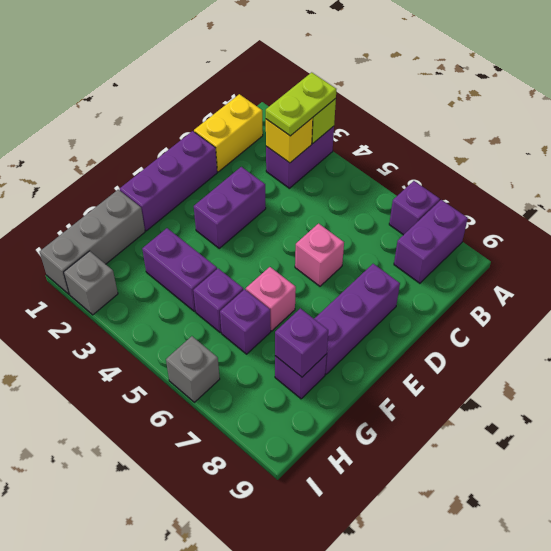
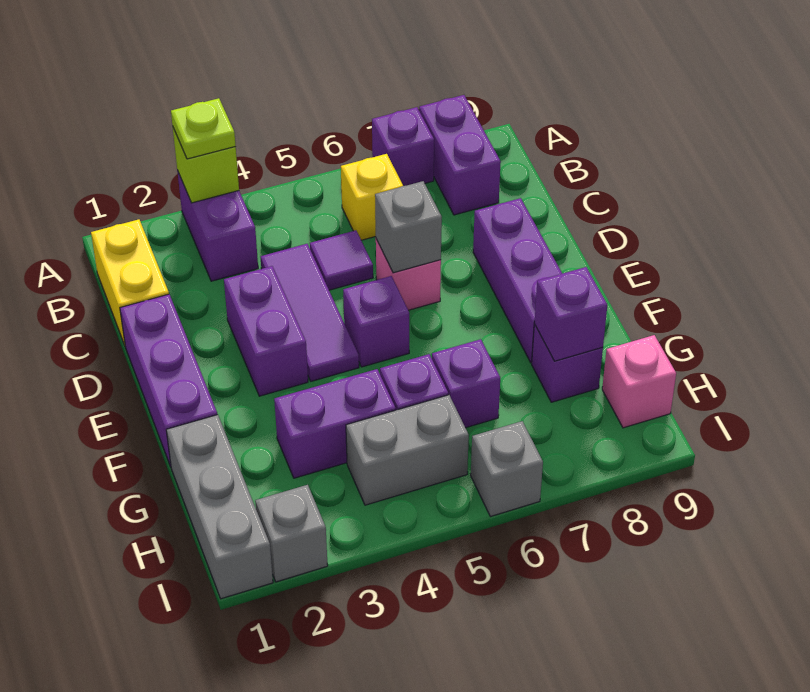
lime plate A3:B3 level 3 -> lime plate A3 level 3
yellow brick B3 level 2 -> yellow brick B6 level 1
none -> purple tile C4:E4 level 1
none -> purple tile C5 level 1
none -> grey brick D6 level 2
none -> purple brick E5 level 1
pink brick F6 level 1 -> pink brick H9 level 1
none -> grey brick H4:H5 level 1

